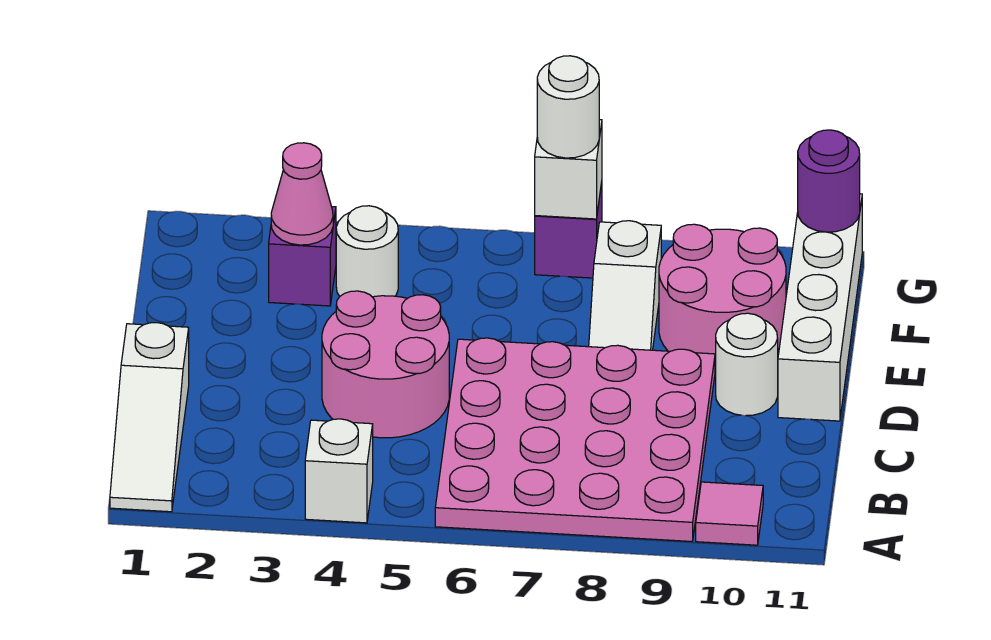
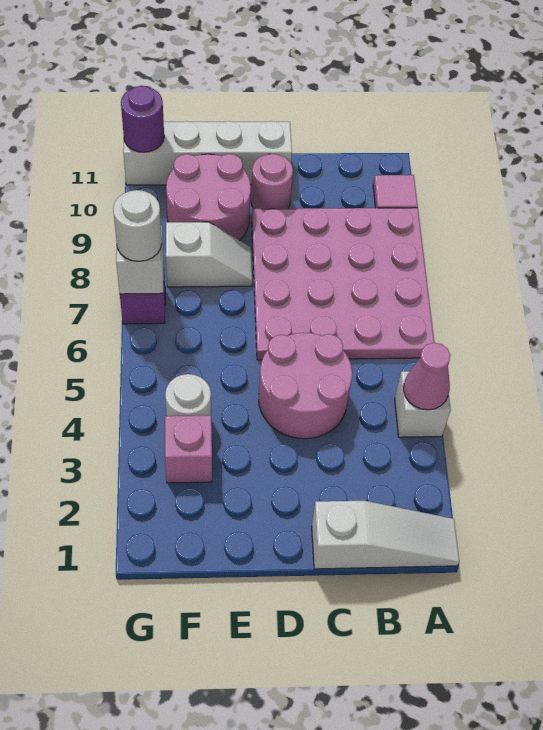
white round brick D10 level 1 -> pink round brick D10 level 1
purple brick F3 level 1 -> pink brick F3 level 1
pink cone F3 level 2 -> pink cone A4 level 2

